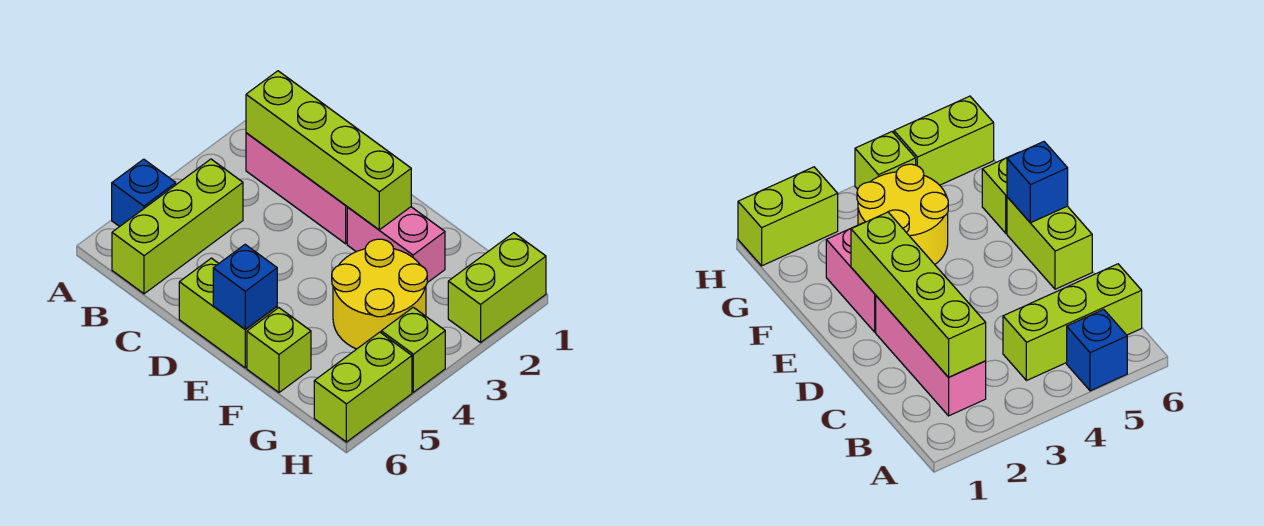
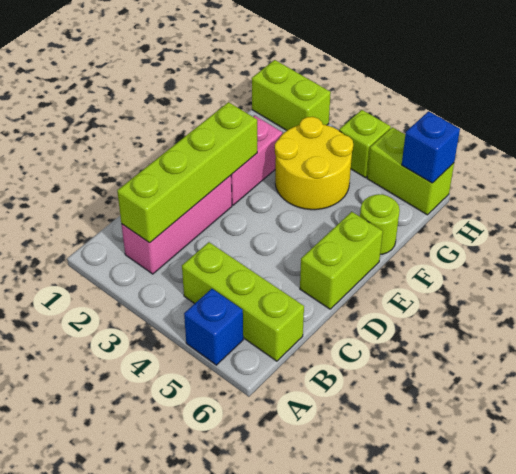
blue brick E6 level 2 -> blue brick H6 level 2
lime brick F6 level 1 -> lime round brick F6 level 1

